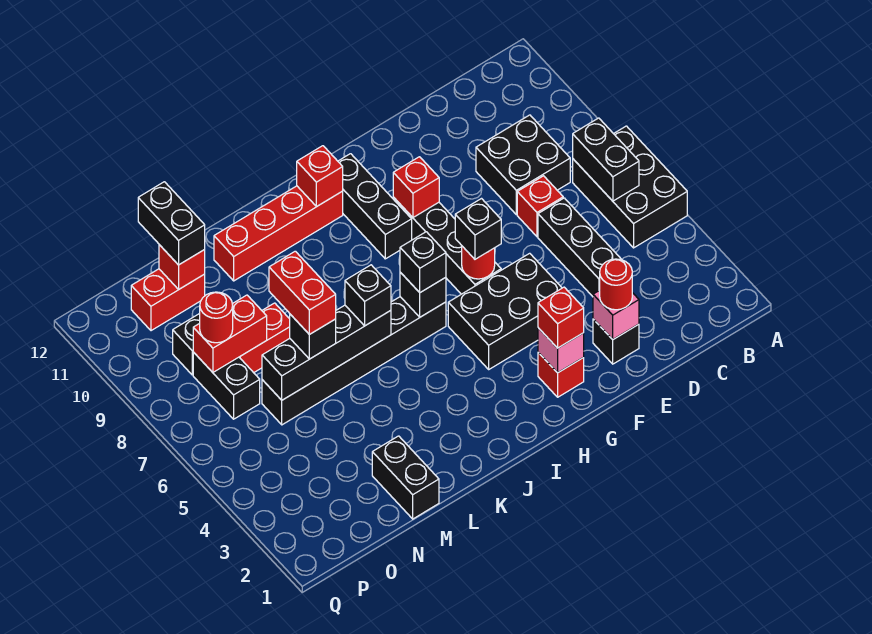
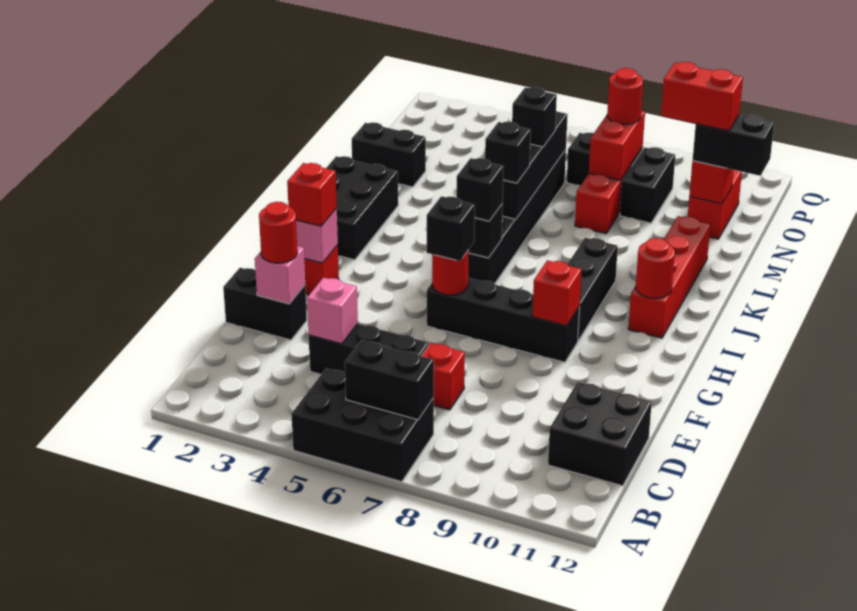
black brick C8:D9 level 1 -> black brick C11:D12 level 1
none -> pink brick D4 level 2
black brick E2 level 1 -> black brick E1:E2 level 1
black brick F4:H5 level 1 -> black brick I1:K2 level 1
black brick H9:H11 level 1 -> black brick H9:J9 level 1
red brick I11 level 2 -> red round brick I11 level 2
red brick M6:M7 level 4 -> red brick N10:N11 level 4

